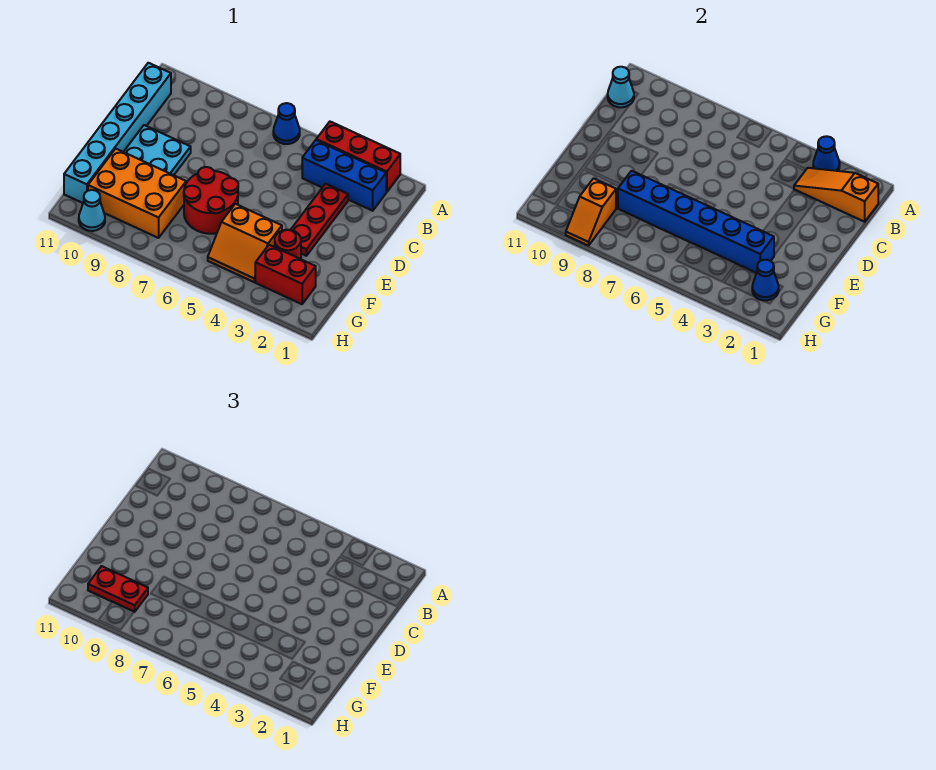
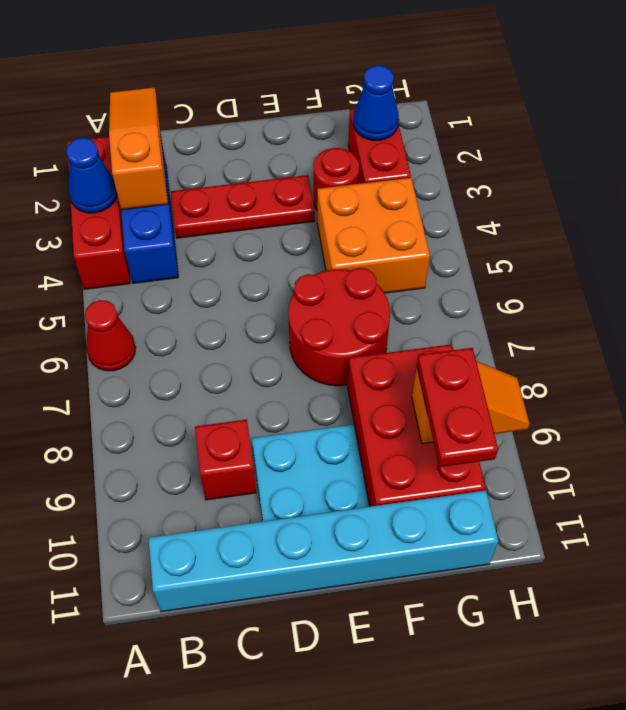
blue cone A6 level 1 -> red cone A6 level 1
orange slope B1:B3 level 2 top 1 -> orange slope B1:B3 level 2 top 3
cyan cone B11 level 2 -> none
none -> red brick C9 level 1
blue brick F3:F8 level 2 -> none
orange slope F4:G5 level 1 top F -> orange brick F4:G5 level 1
orange brick F8:G10 level 1 -> red brick F8:G10 level 1
cyan cone H10 level 1 -> none

